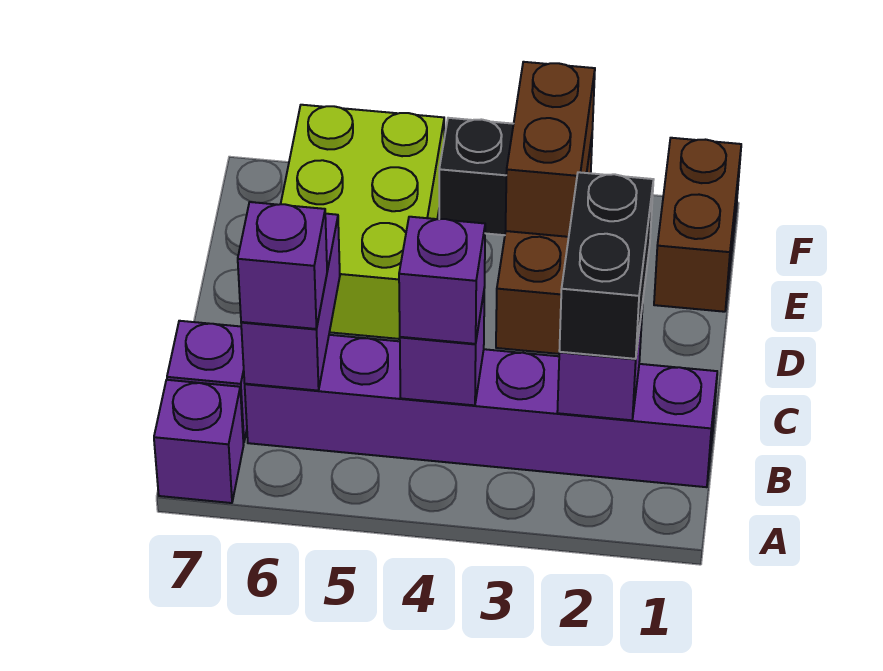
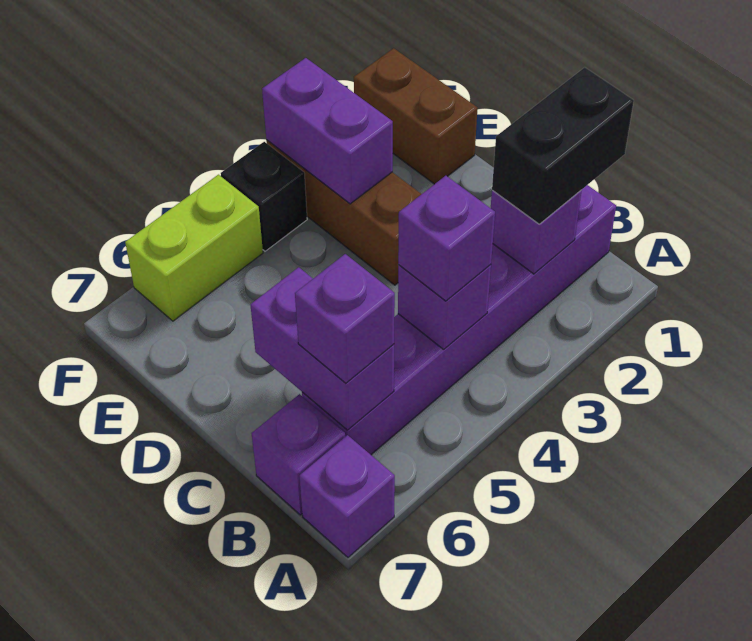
black brick B2:C2 level 3 -> black brick B1:B2 level 3
lime brick D5:F6 level 1 -> lime brick F5:F6 level 1
brown brick E3:F3 level 2 -> purple brick E3:F3 level 2

